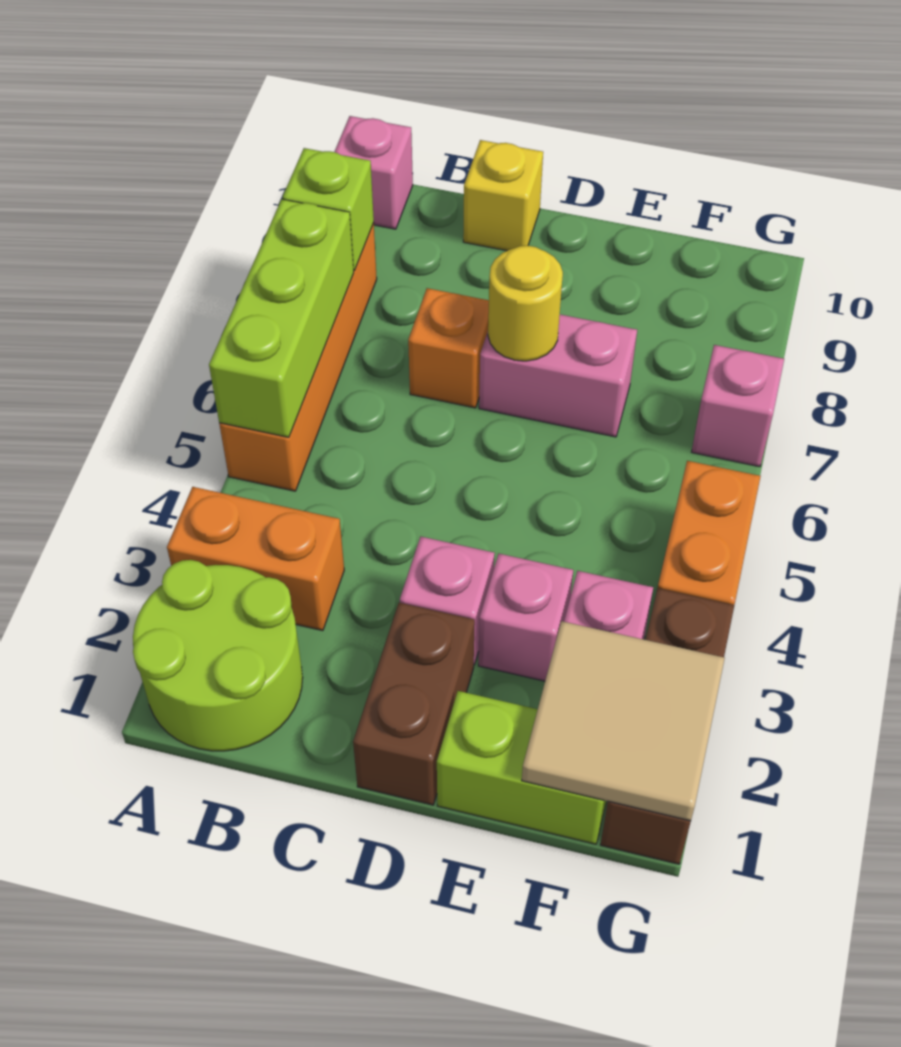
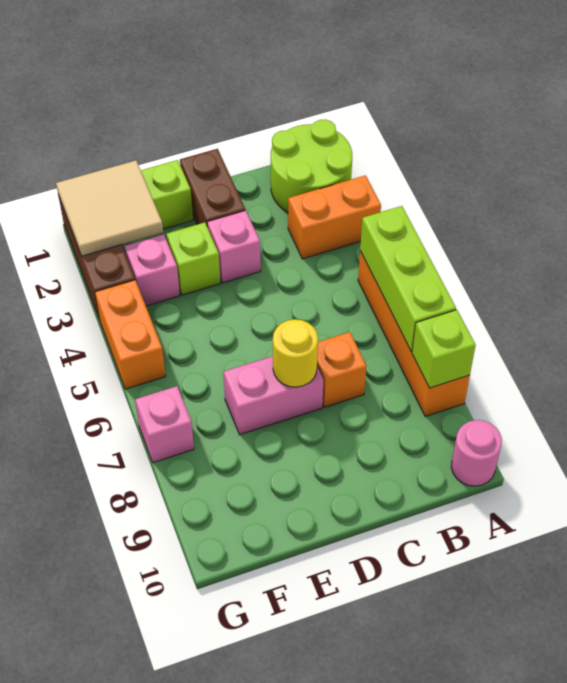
pink brick A10 level 1 -> pink round brick A10 level 1
yellow brick C10 level 1 -> none
pink brick E3 level 1 -> lime brick E3 level 1

